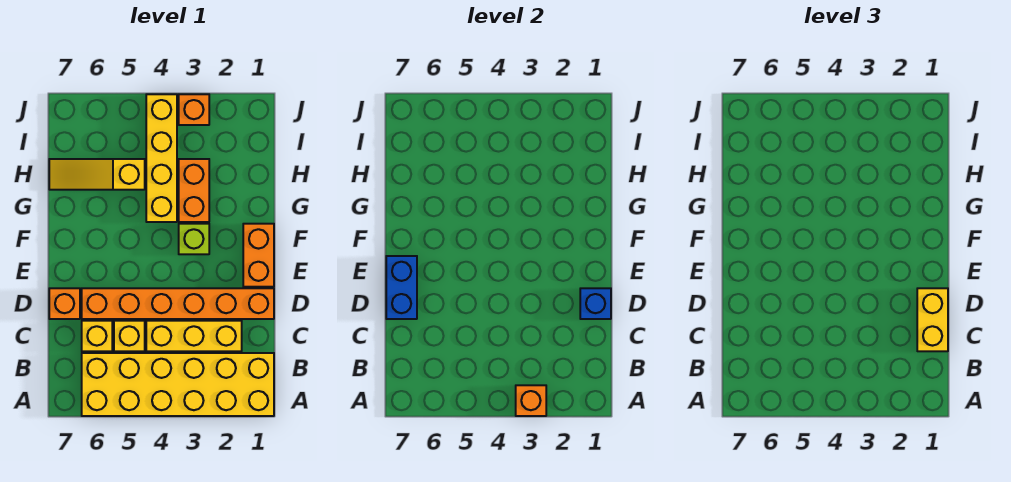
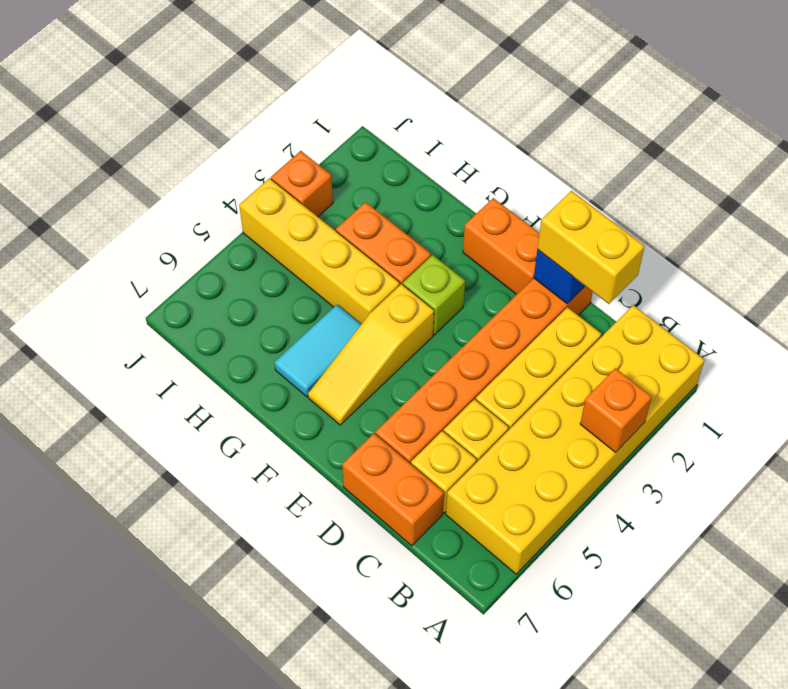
orange brick D7 level 1 -> orange brick C7:D7 level 1
blue brick D7:E7 level 2 -> none
none -> cyan tile G5:G6 level 1
yellow slope H5:H7 level 1 top 5 -> yellow slope F4:F6 level 1 top 4

